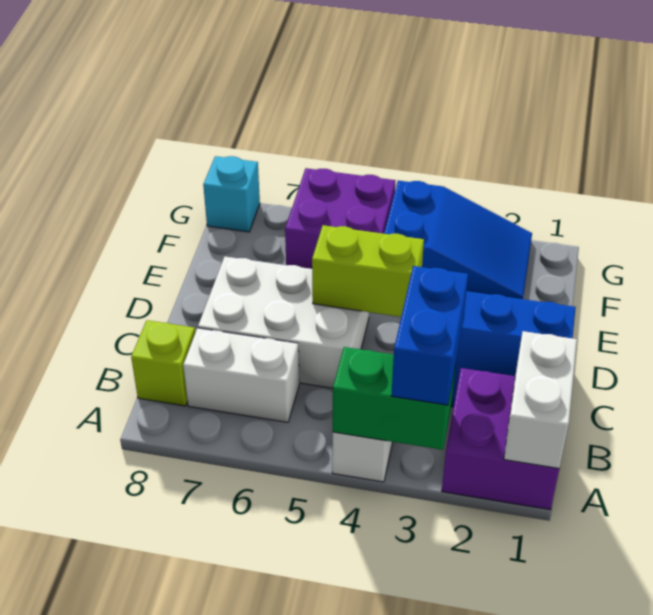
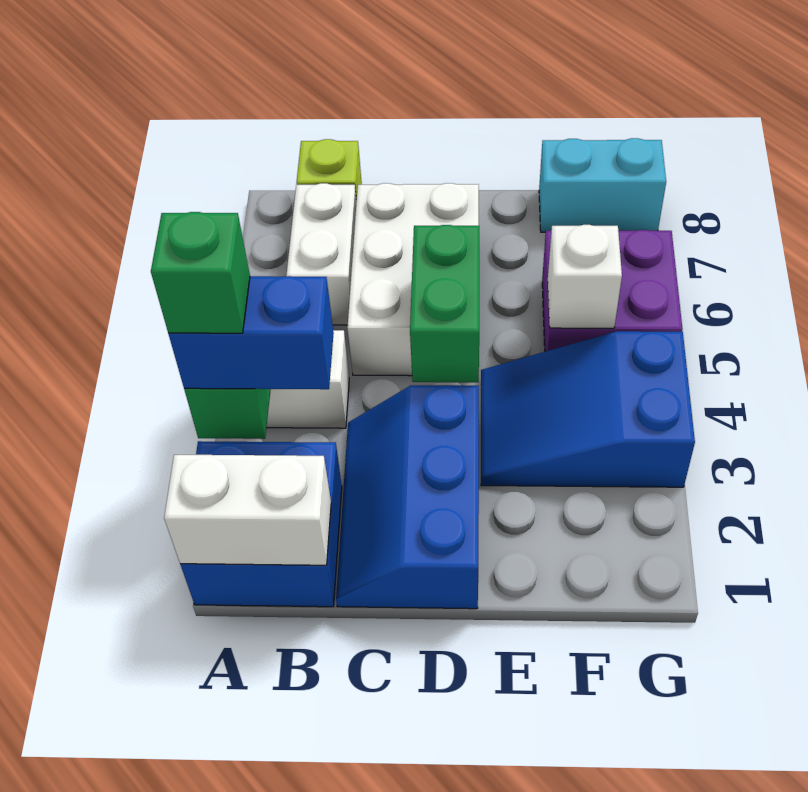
purple brick A1:B2 level 1 -> blue brick A1:B2 level 1
none -> green brick A3 level 4
lime brick D4:D5 level 2 -> green brick D4:D5 level 2
blue slope F2:G4 level 1 top 4 -> blue slope E3:G4 level 1 top G
none -> white brick F5 level 2
cyan brick G8 level 1 -> cyan brick F8:G8 level 1

